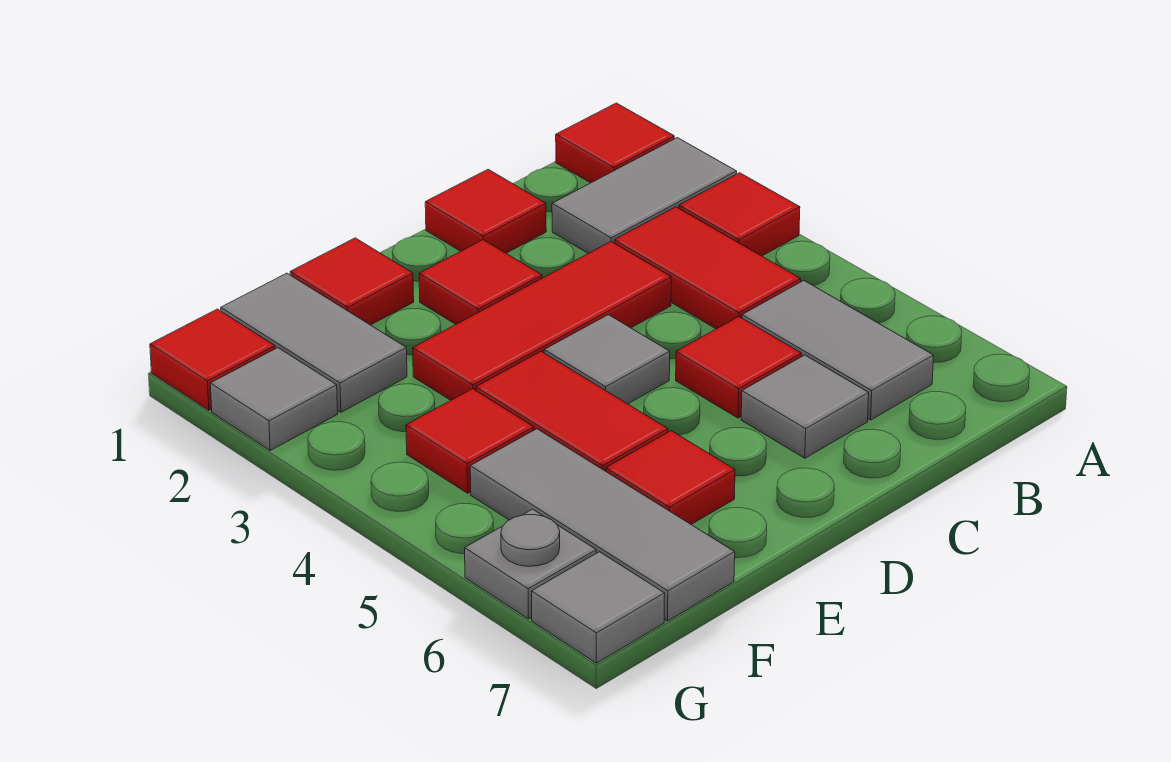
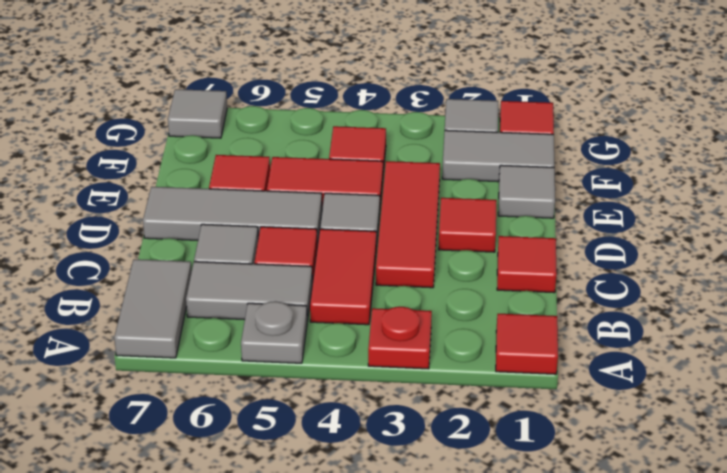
grey tile A2:B2 level 1 -> grey tile A7:B7 level 1
red tile A3 level 1 -> red plate A3 level 1
red tile B3:B4 level 1 -> red tile B4:C4 level 1
red tile E1 level 1 -> grey tile E1 level 1
grey tile F5:F7 level 1 -> grey tile D5:D7 level 1
grey plate G6 level 1 -> grey plate A5 level 1

